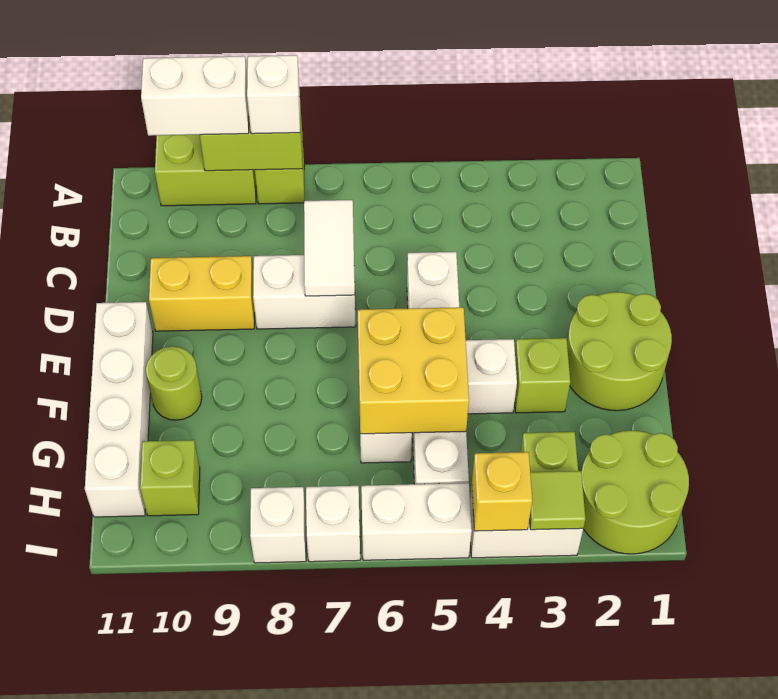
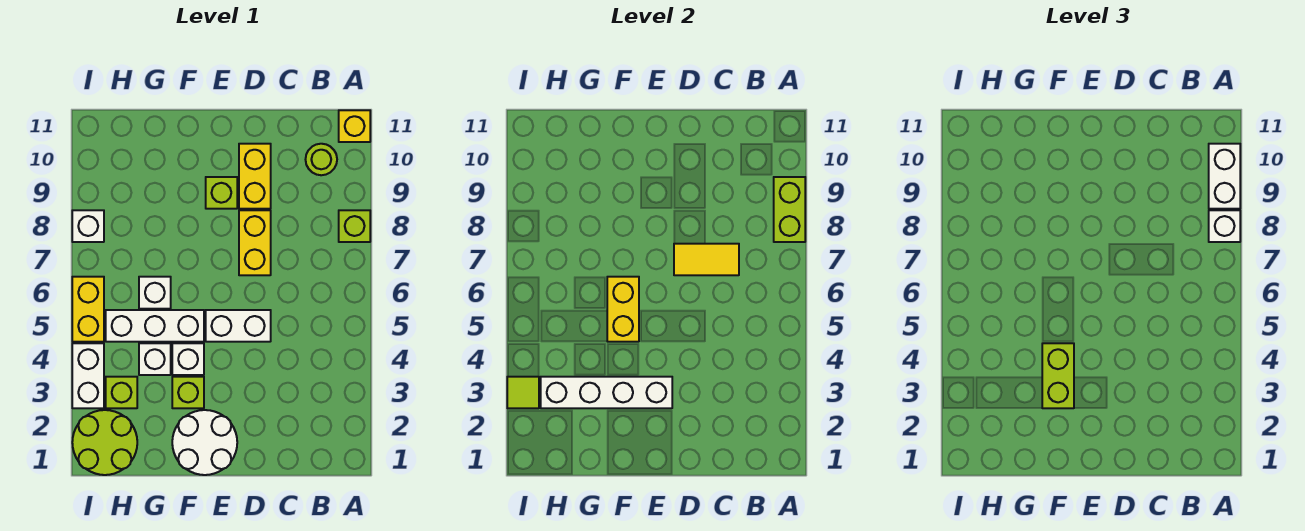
lime brick A9:A10 level 1 -> lime brick F3:F4 level 3
white tile C7:D7 level 2 -> yellow tile C7:D7 level 2
white brick D7:D8 level 1 -> yellow brick D7:D8 level 1
lime round brick E1:F2 level 1 -> white round brick E1:F2 level 1
white brick E11:H11 level 1 -> white brick E3:H3 level 2
yellow brick F5:G6 level 2 -> yellow brick F5:F6 level 2
lime round brick F10 level 1 -> lime round brick B10 level 1
lime brick H10 level 1 -> lime brick E9 level 1
yellow brick I4 level 2 -> yellow brick A11 level 1
white brick I5:I6 level 1 -> yellow brick I5:I6 level 1
white brick I7 level 1 -> white brick G4 level 1

